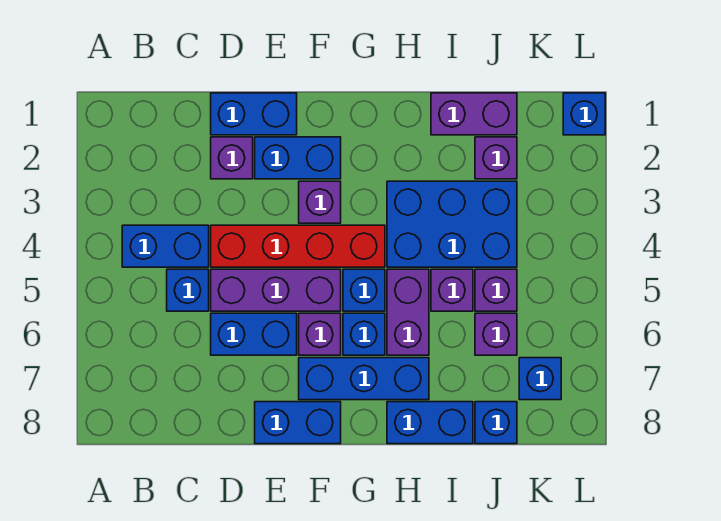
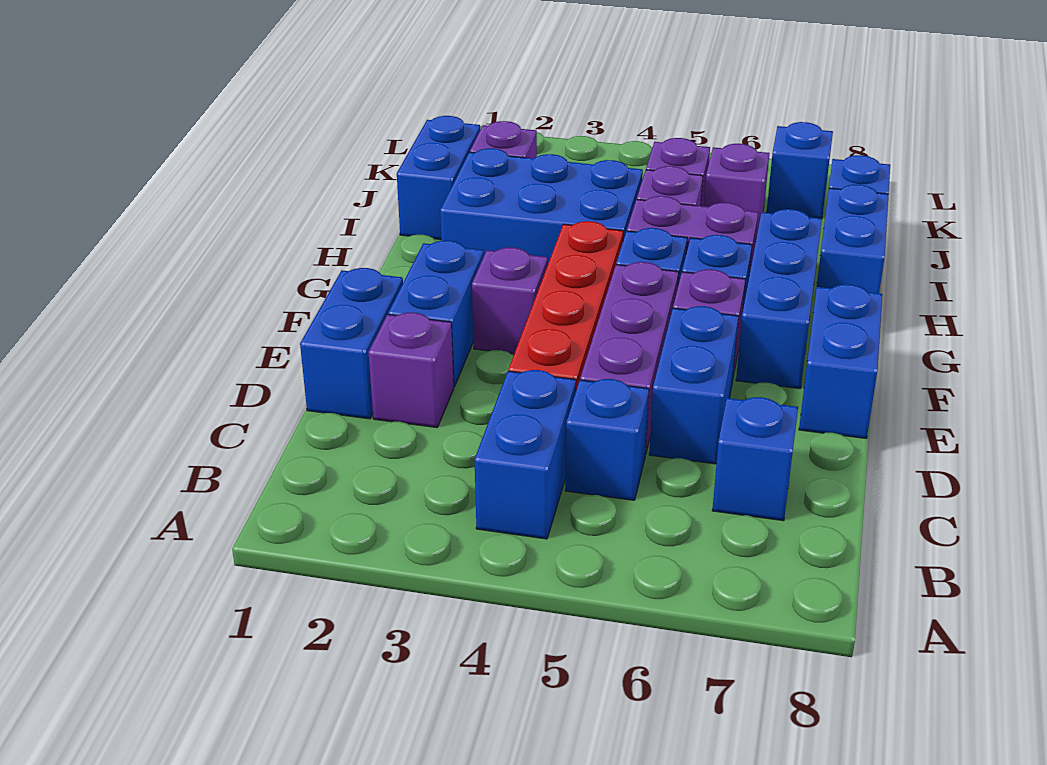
blue brick H3:J4 level 1 -> blue brick H2:I4 level 1
purple brick I1:J1 level 1 -> blue brick I1:J1 level 1
blue brick L1 level 1 -> blue brick C7 level 1

